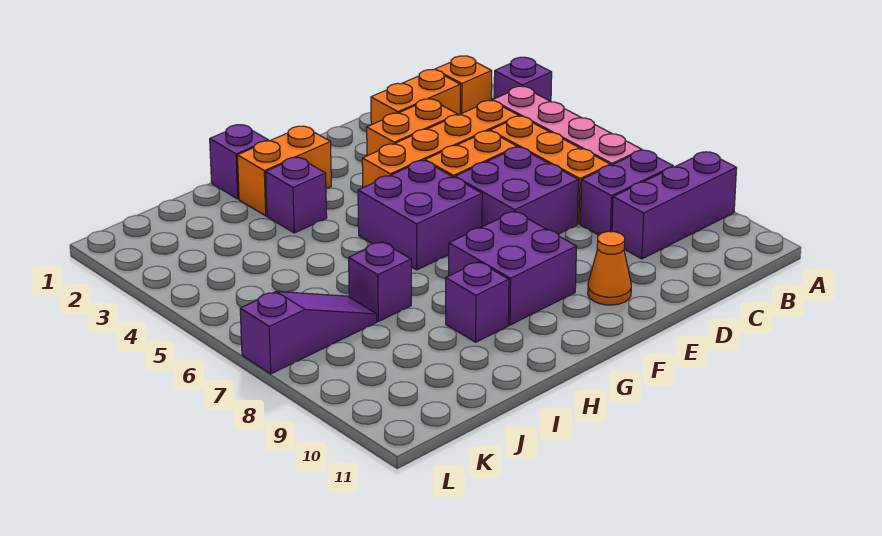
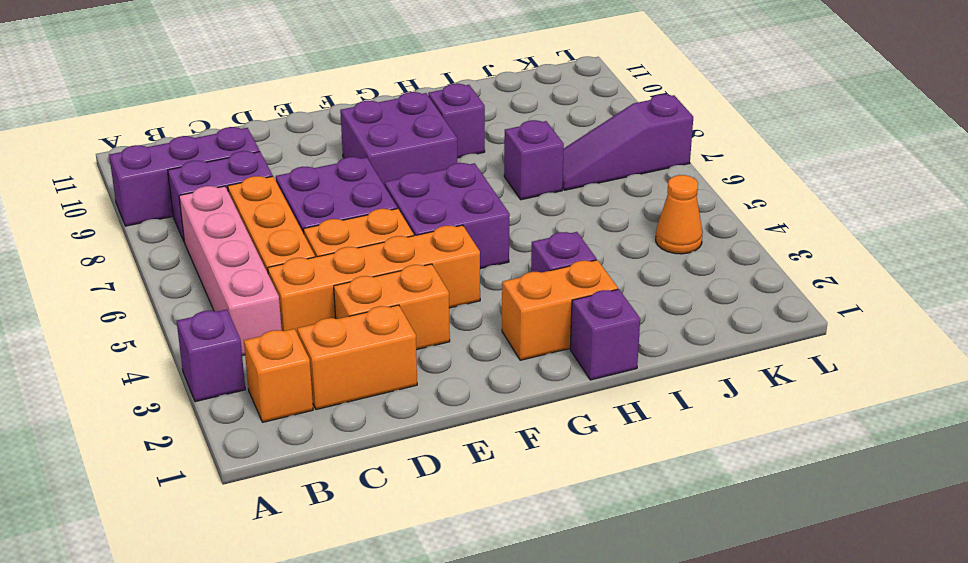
orange cone E10 level 1 -> orange cone K4 level 1

